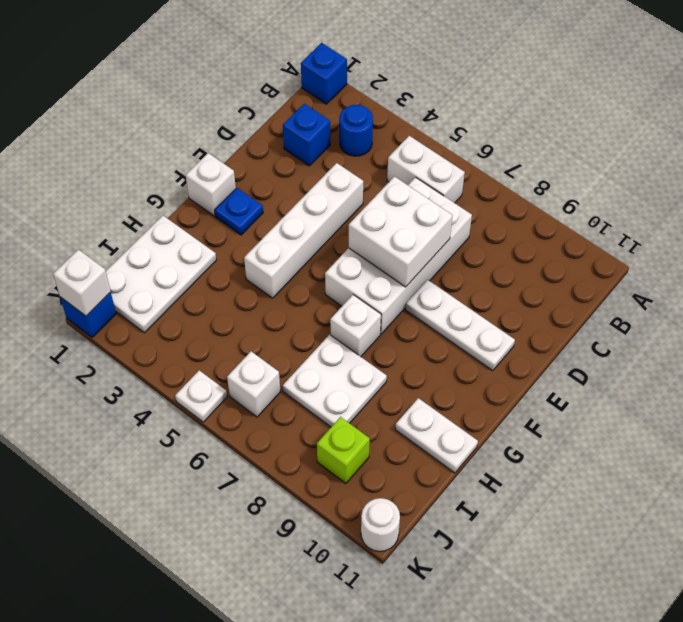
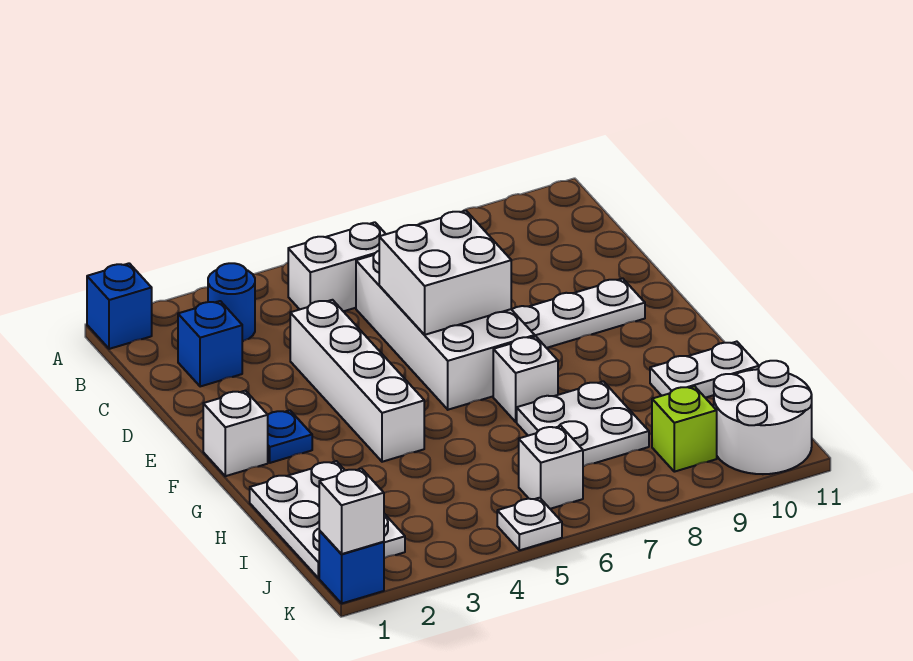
white round brick K11 level 1 -> white round brick J10:K11 level 1

